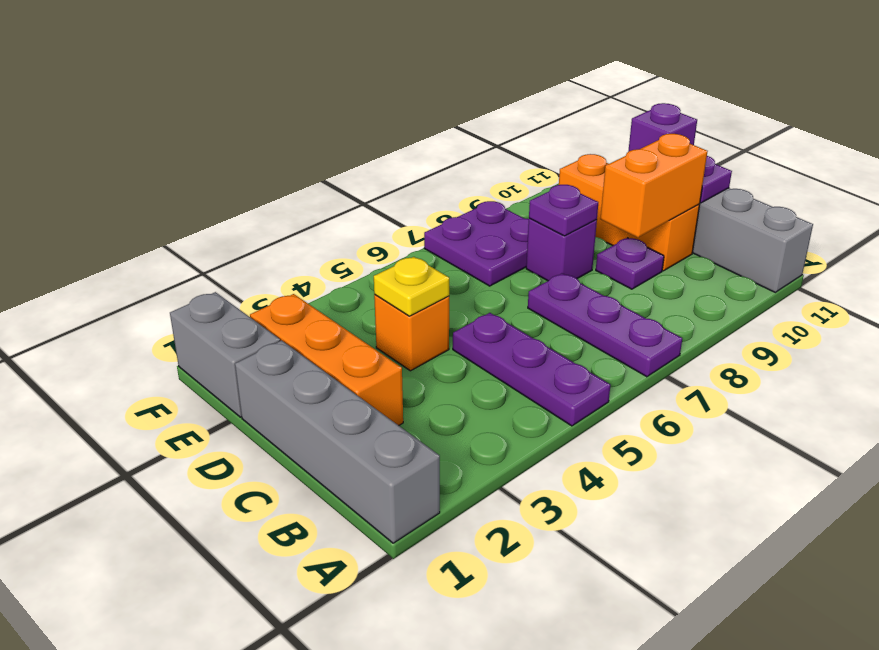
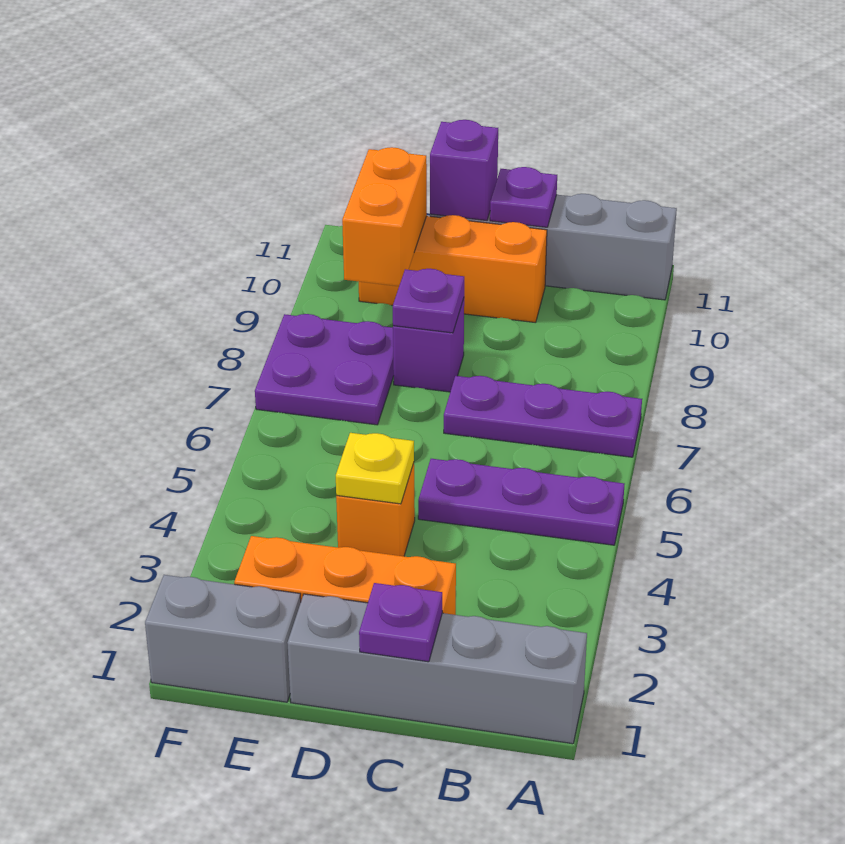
purple plate C9 level 1 -> purple plate C1 level 2
orange brick C9:C10 level 2 -> orange brick E9:E10 level 2

